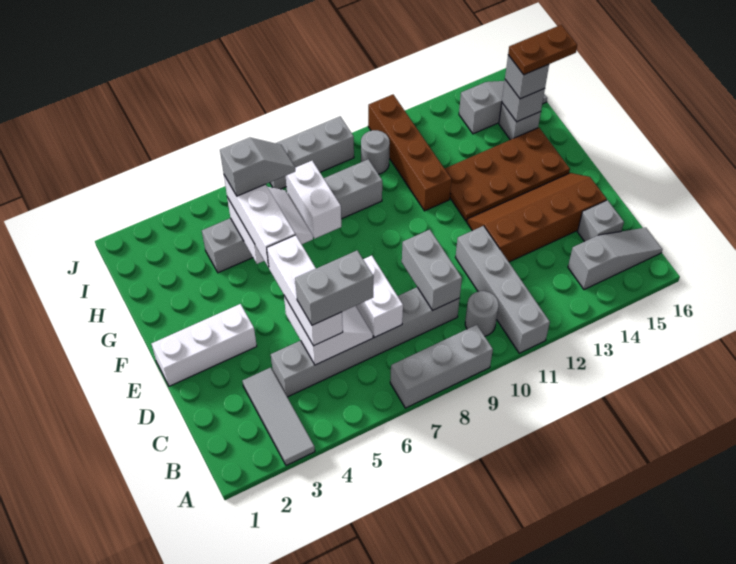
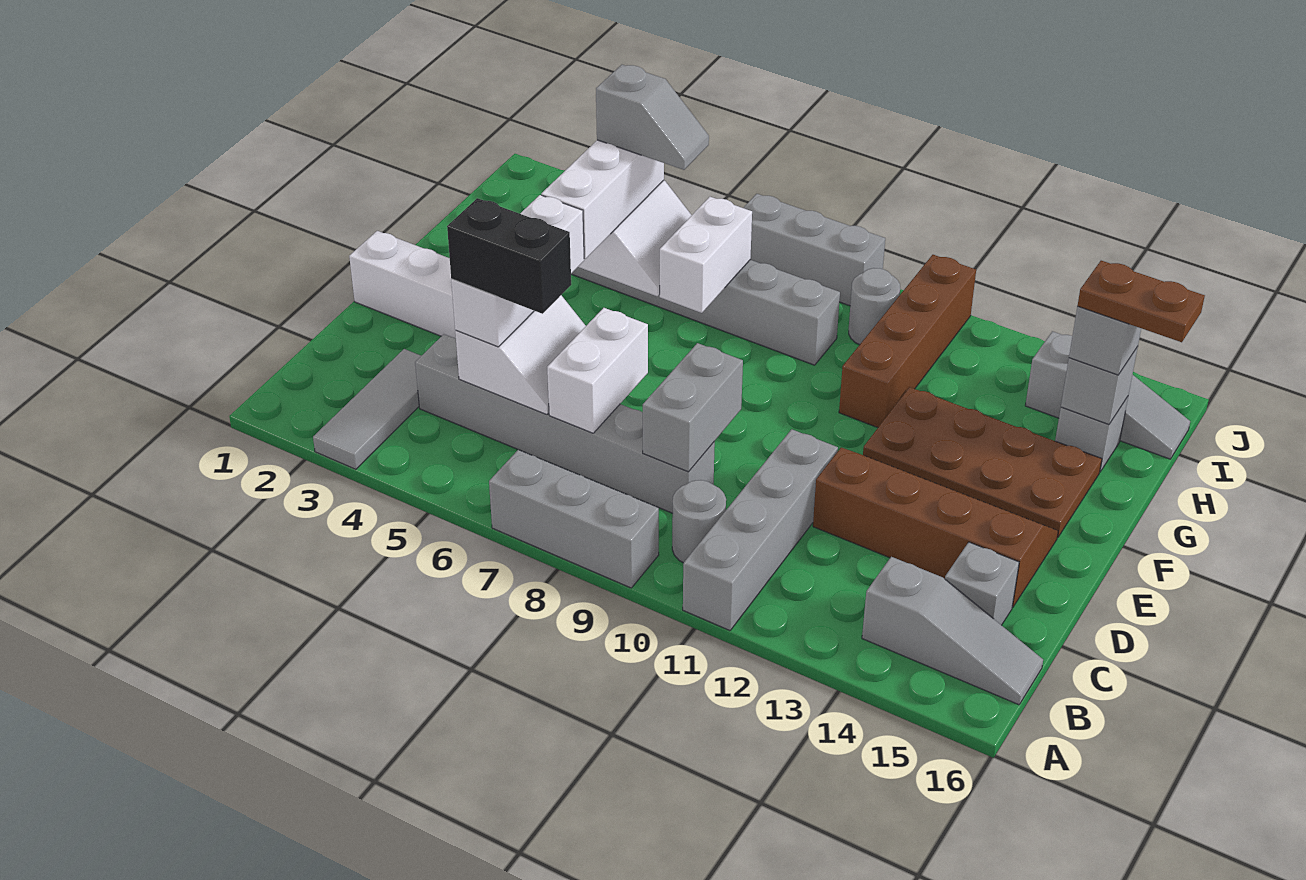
grey brick C5:C6 level 4 -> black brick C5:C6 level 4

